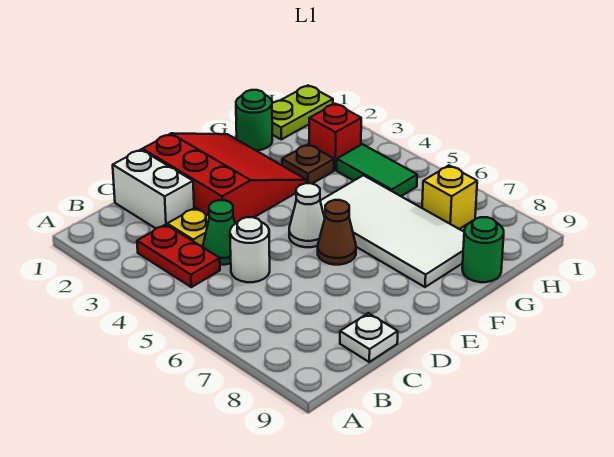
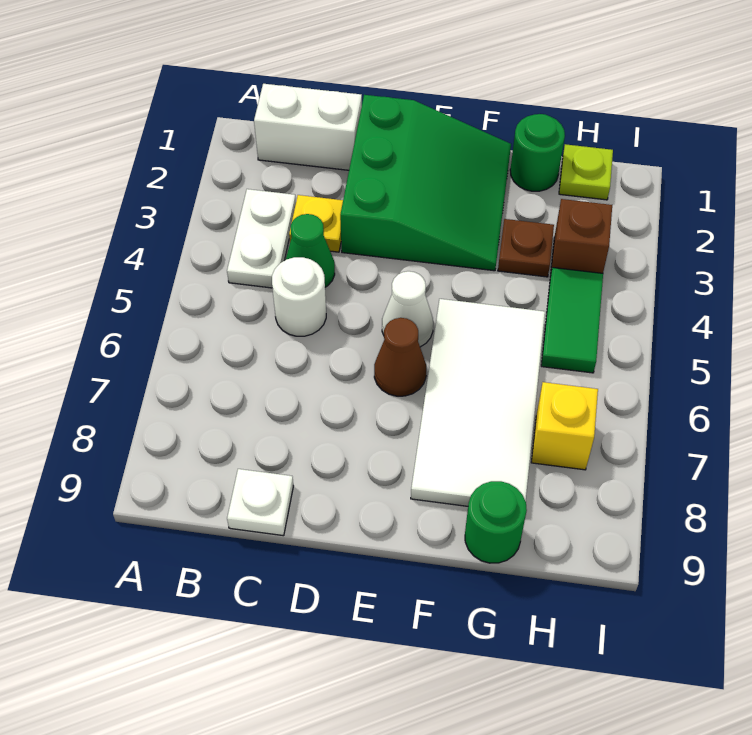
red plate B3:B4 level 1 -> white plate B3:B4 level 1
white brick C1:C2 level 1 -> white brick B1:C1 level 1
red slope D1:F3 level 1 top D -> green slope D1:F3 level 1 top D
lime plate H1:I1 level 1 -> lime plate H1 level 1
red brick H3 level 1 -> brown brick H3 level 1

